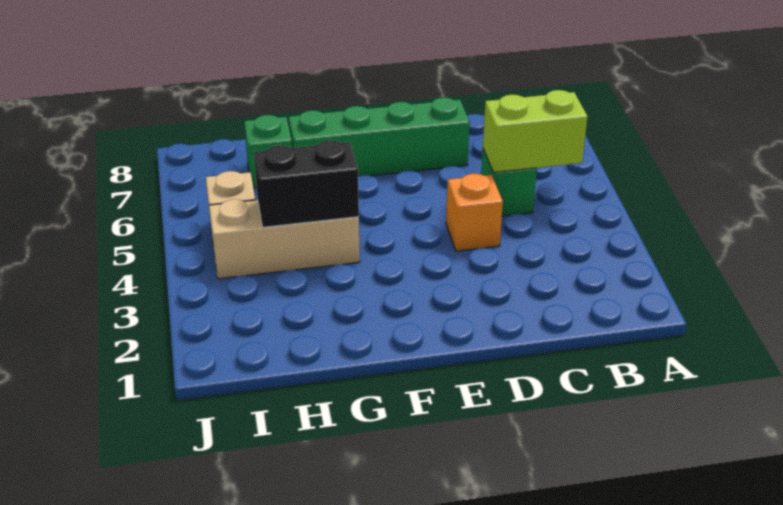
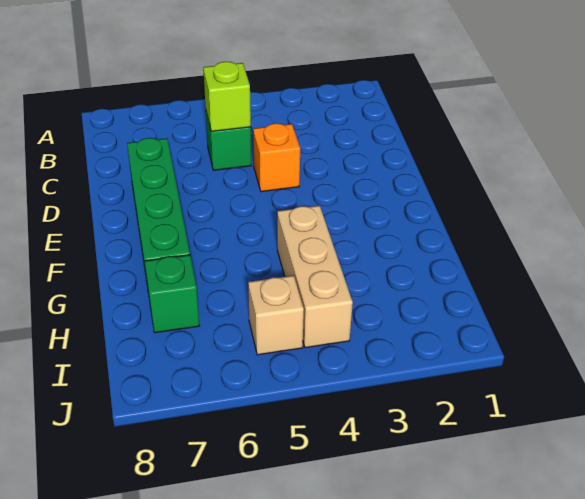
lime brick B5:C5 level 2 -> lime brick C5 level 2
black brick G4:H4 level 2 -> none

